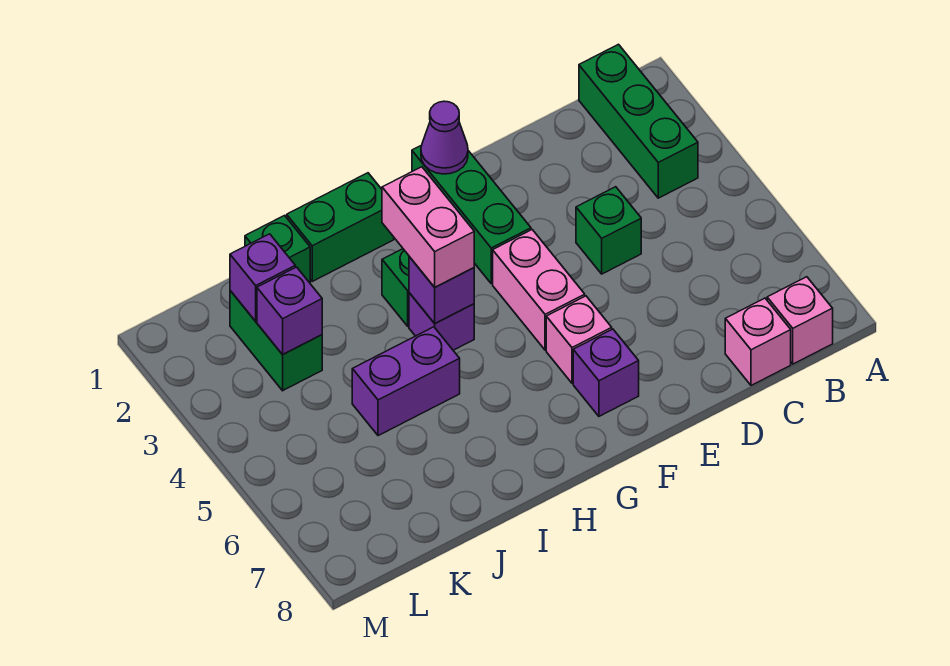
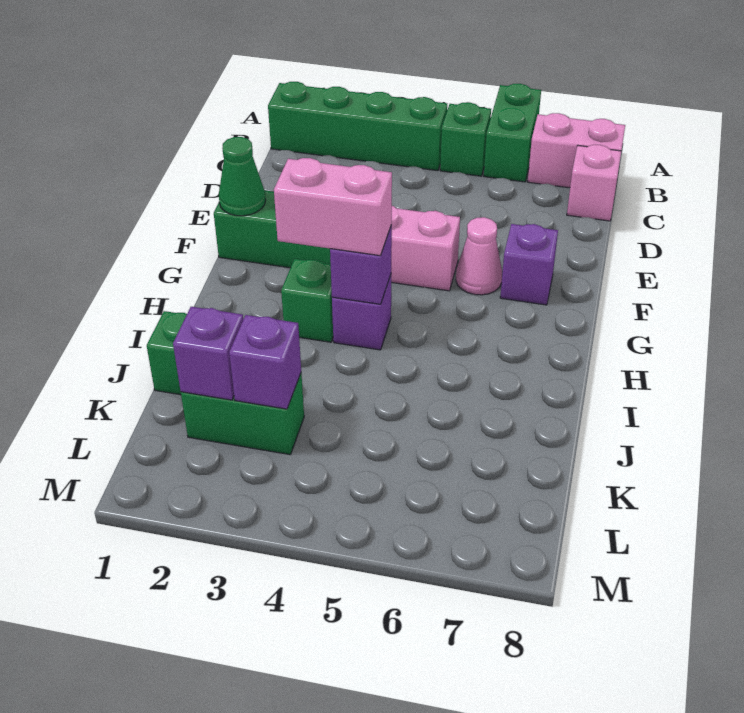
green brick B1:B3 level 1 -> green brick B1:B4 level 1
pink brick B8 level 1 -> pink brick B7:B8 level 1
green brick D4 level 1 -> green brick B5 level 1
purple cone F1 level 2 -> green cone F1 level 2
pink brick F6 level 1 -> pink cone F6 level 1
green brick H1:I1 level 1 -> green brick A6:B6 level 1
purple brick I5:J5 level 1 -> none

